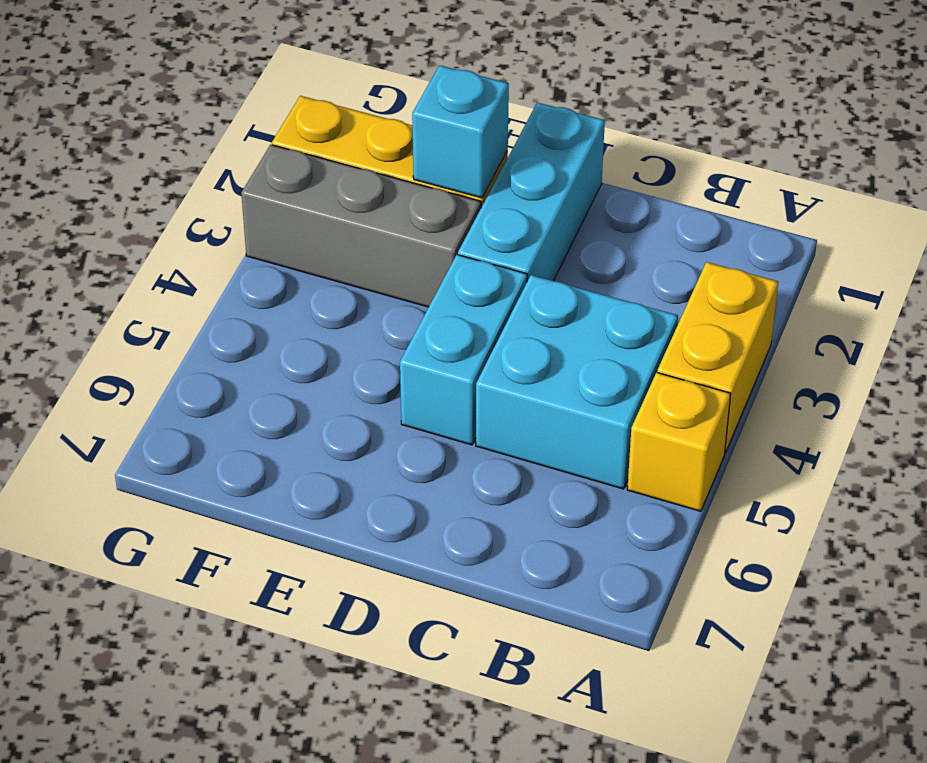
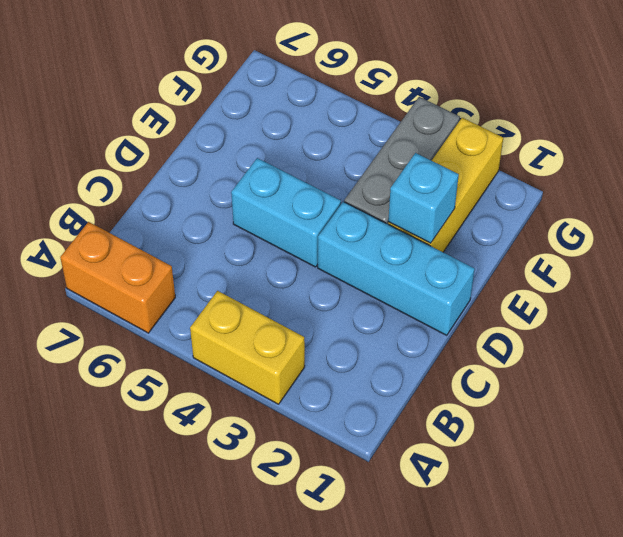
yellow brick A5 level 1 -> none
none -> orange brick A6:A7 level 1
cyan brick B4:C5 level 1 -> none

